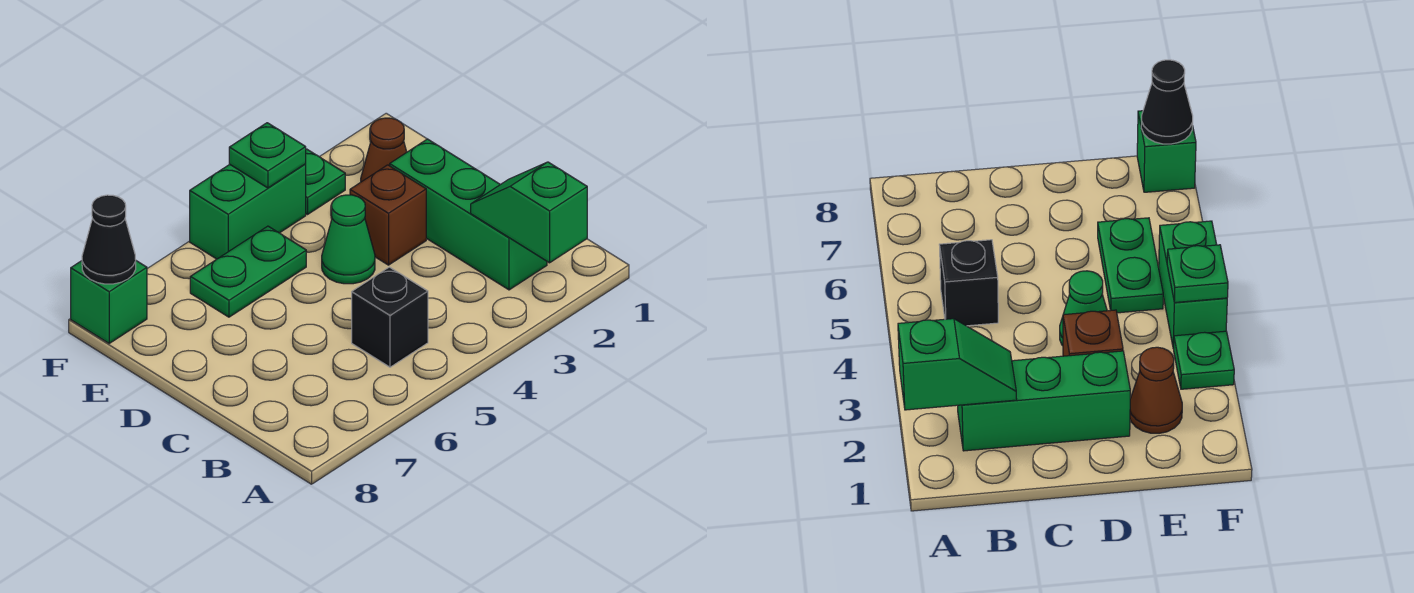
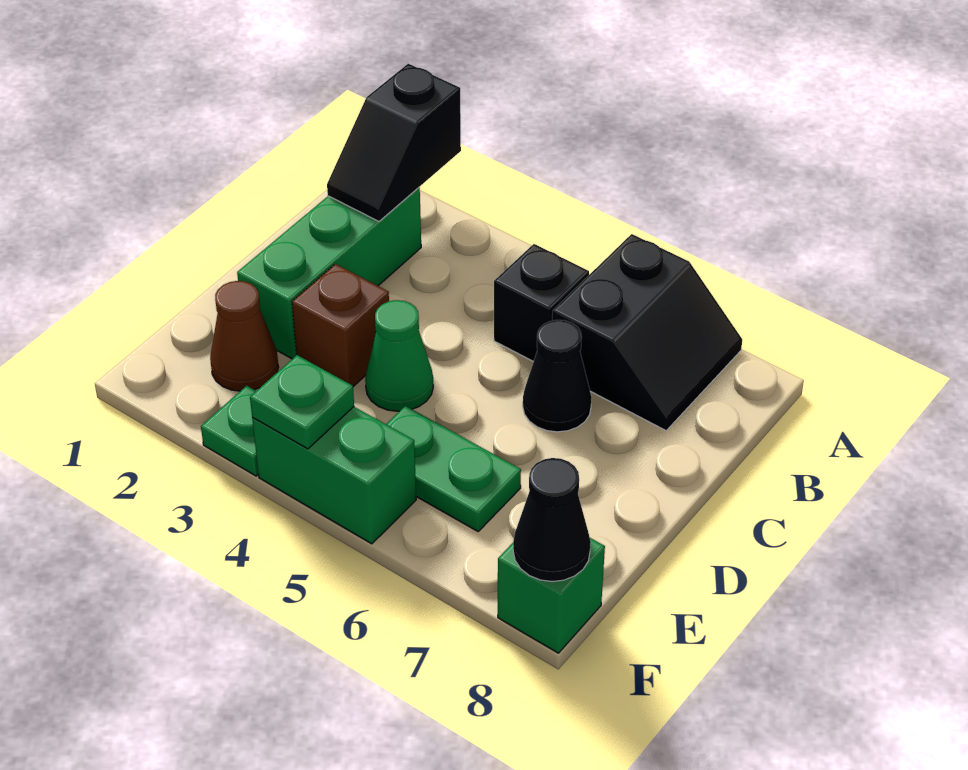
green slope A2:B2 level 2 top A -> black slope A2:B2 level 2 top A
none -> black slope A6:B7 level 1 top 6
none -> black cone C6 level 1

